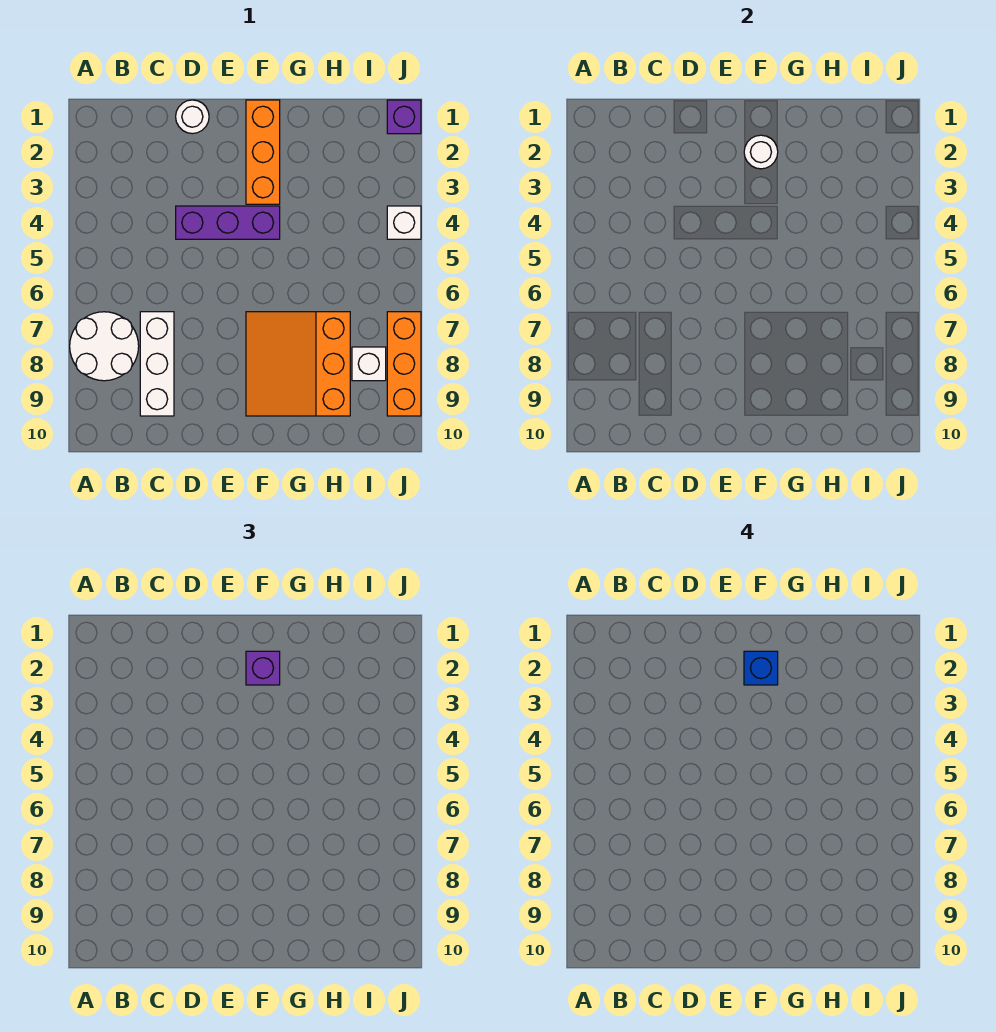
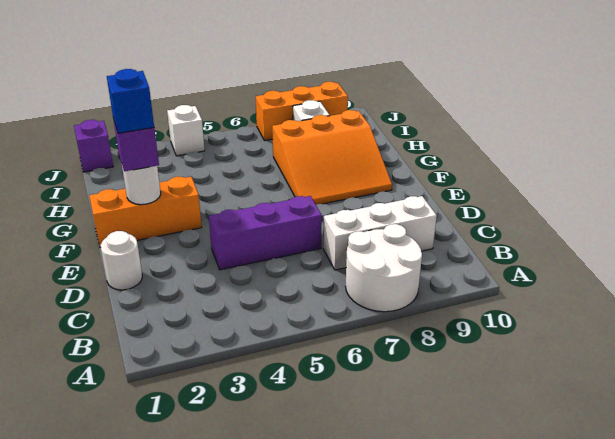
purple brick D4:F4 level 1 -> purple brick D4:D6 level 1

